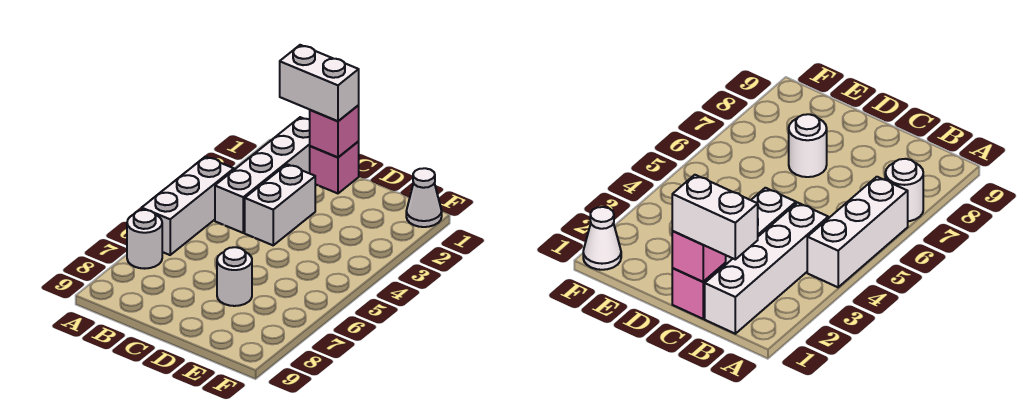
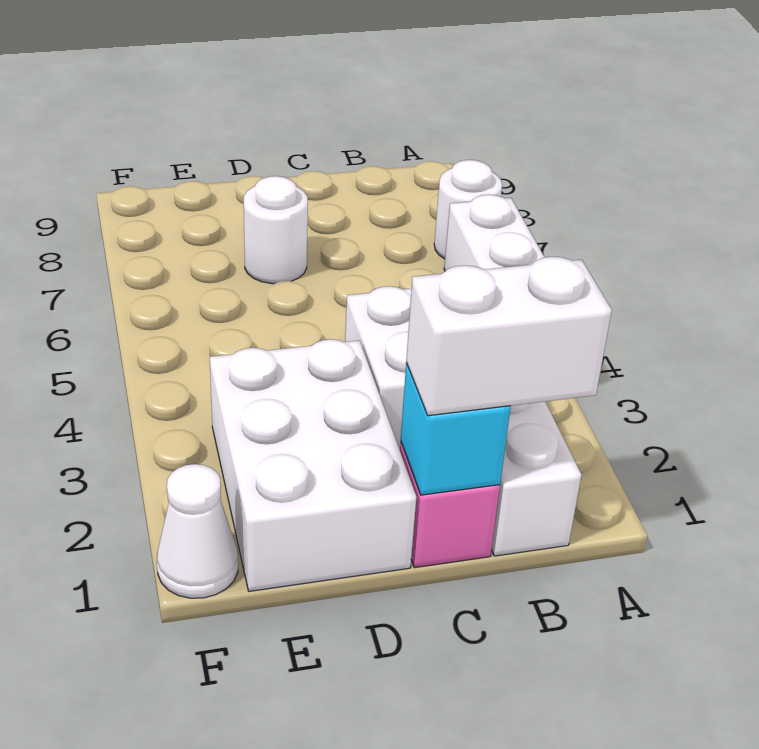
pink brick C1 level 2 -> cyan brick C1 level 2
none -> white brick D1:E3 level 1

